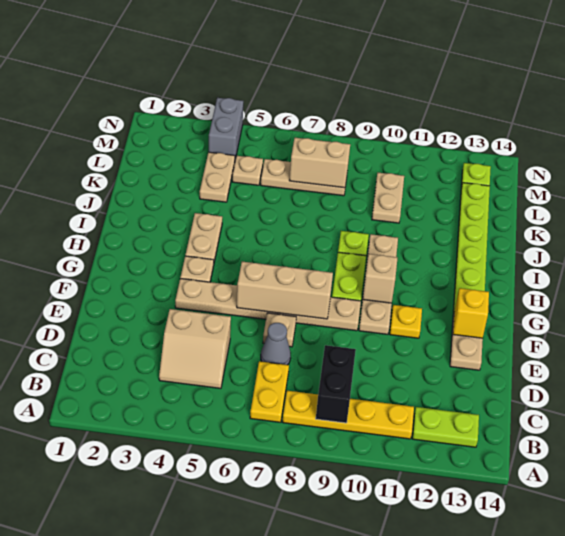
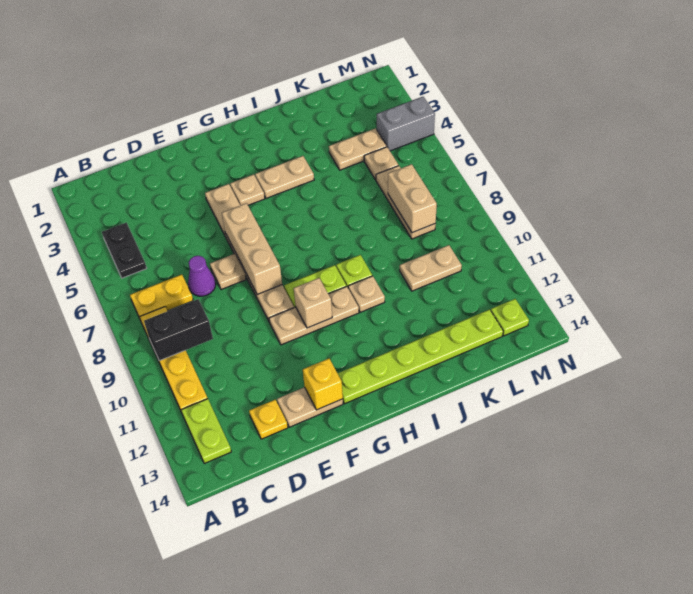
none -> black plate B4:B5 level 1
tan slope C4:D5 level 1 top D -> none
grey cone D7 level 1 -> purple cone D7 level 1
yellow plate F11 level 1 -> yellow plate D13 level 1

